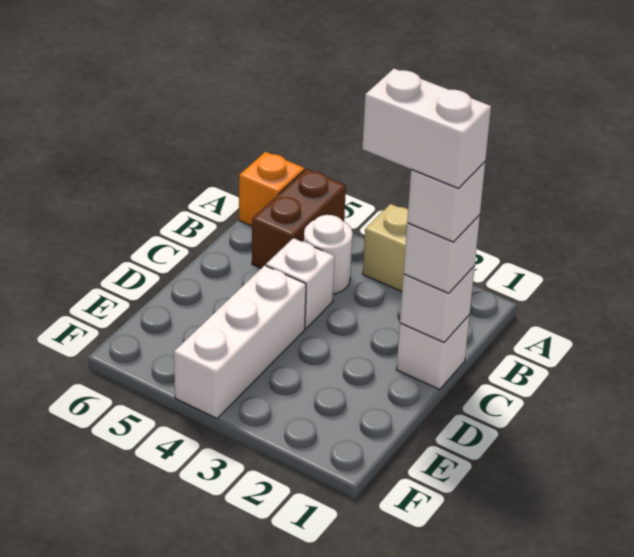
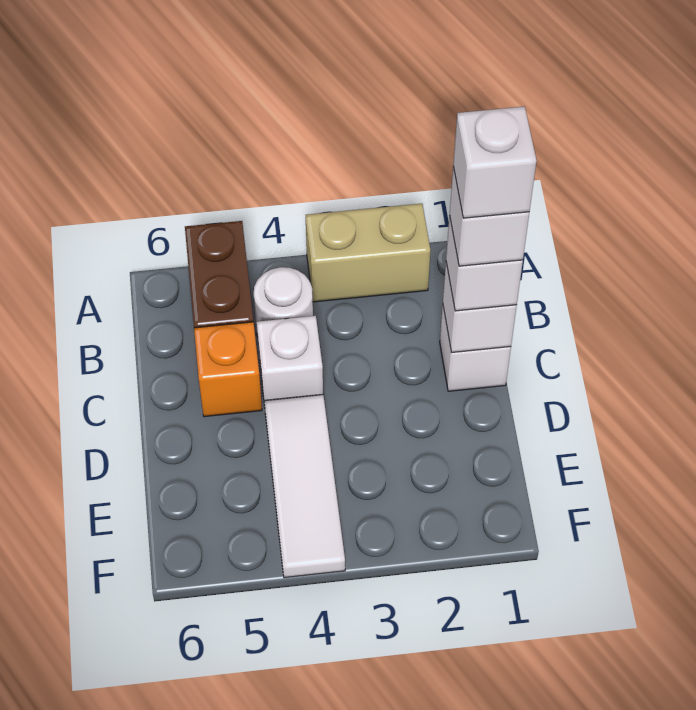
orange brick A6 level 1 -> orange brick C5 level 1
white brick C1:C2 level 5 -> white brick C1 level 5
white brick D4:F4 level 1 -> white tile D4:F4 level 1

